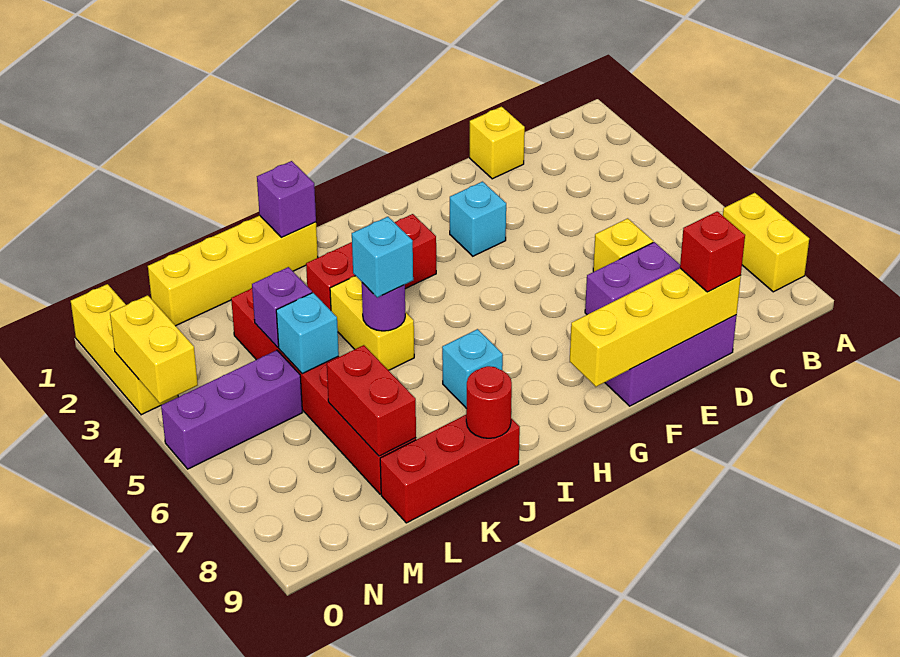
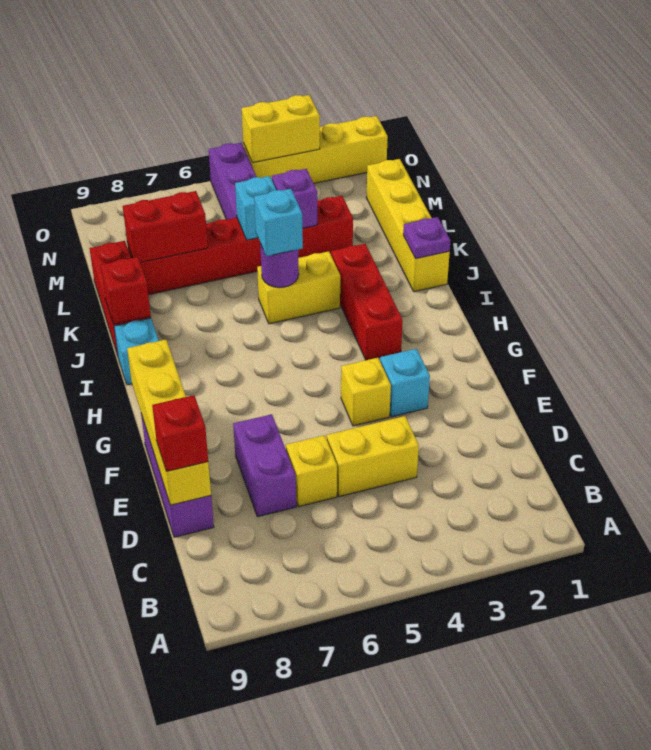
yellow brick A7:A8 level 1 -> yellow brick D4:D5 level 1
yellow brick D1 level 1 -> yellow brick F4 level 1
cyan brick I7 level 1 -> cyan brick I9 level 1
purple brick J1 level 2 -> purple plate J1 level 2
red round brick J9 level 2 -> red brick J9 level 2
yellow brick O1:O3 level 1 -> yellow brick O1:O4 level 1

